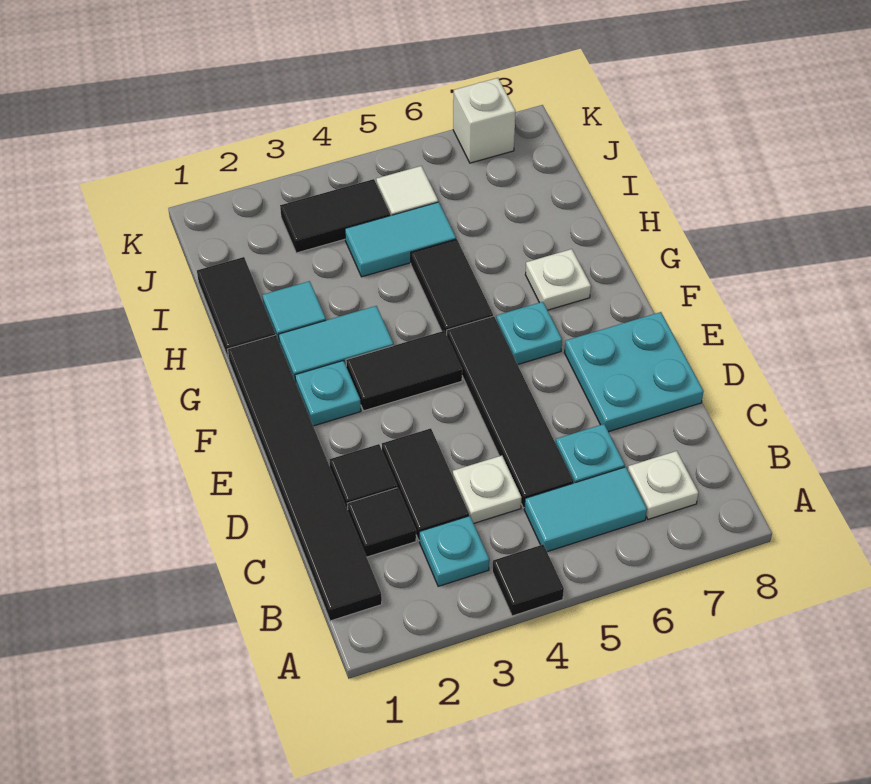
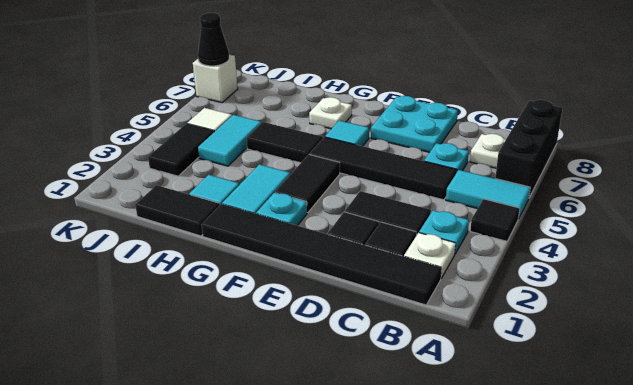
none -> black brick A6:A8 level 1
cyan tile B5:B6 level 1 -> cyan tile A5:B5 level 1
white plate C4 level 1 -> white plate B2 level 1
cyan plate F6 level 1 -> cyan tile F6 level 1
none -> black cone K7 level 2

